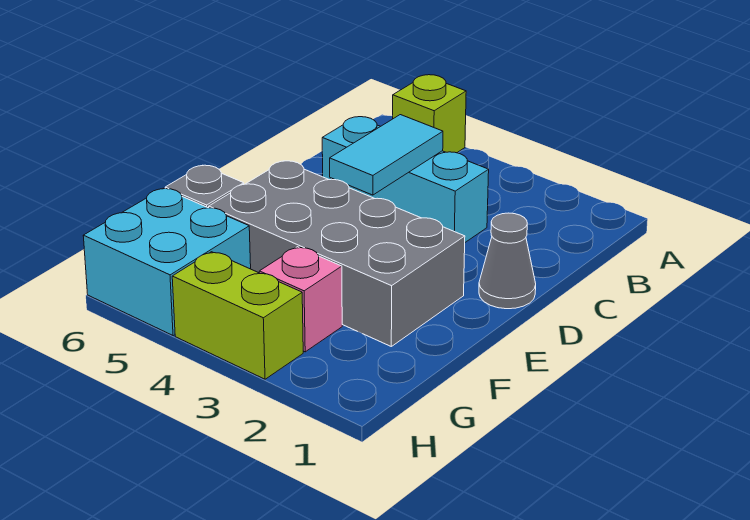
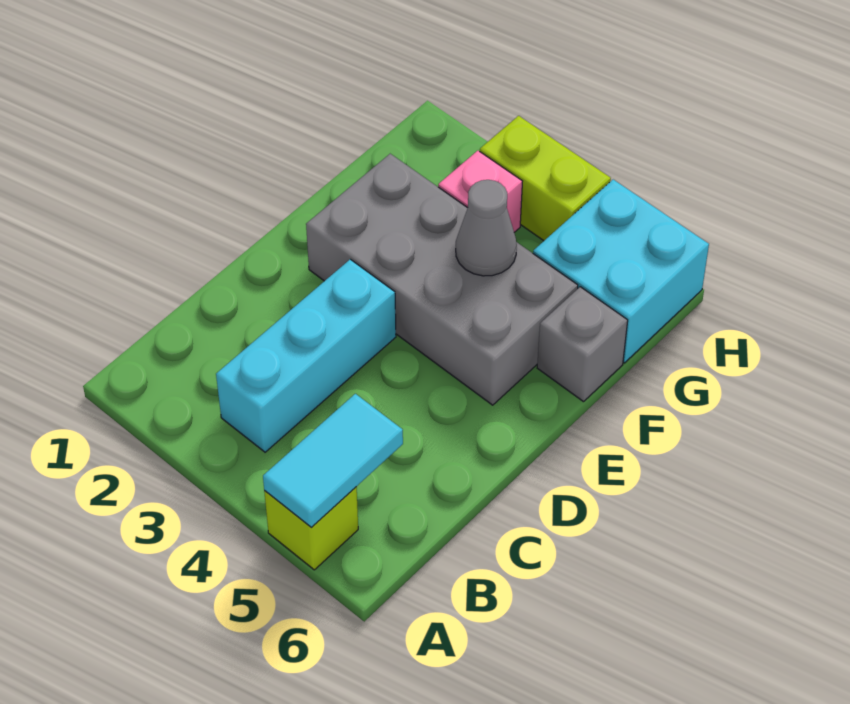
cyan brick C3:C5 level 1 -> cyan brick B3:D3 level 1
cyan tile C4:D4 level 2 -> cyan tile A5:B5 level 2
grey cone D1 level 1 -> grey cone F4 level 2

